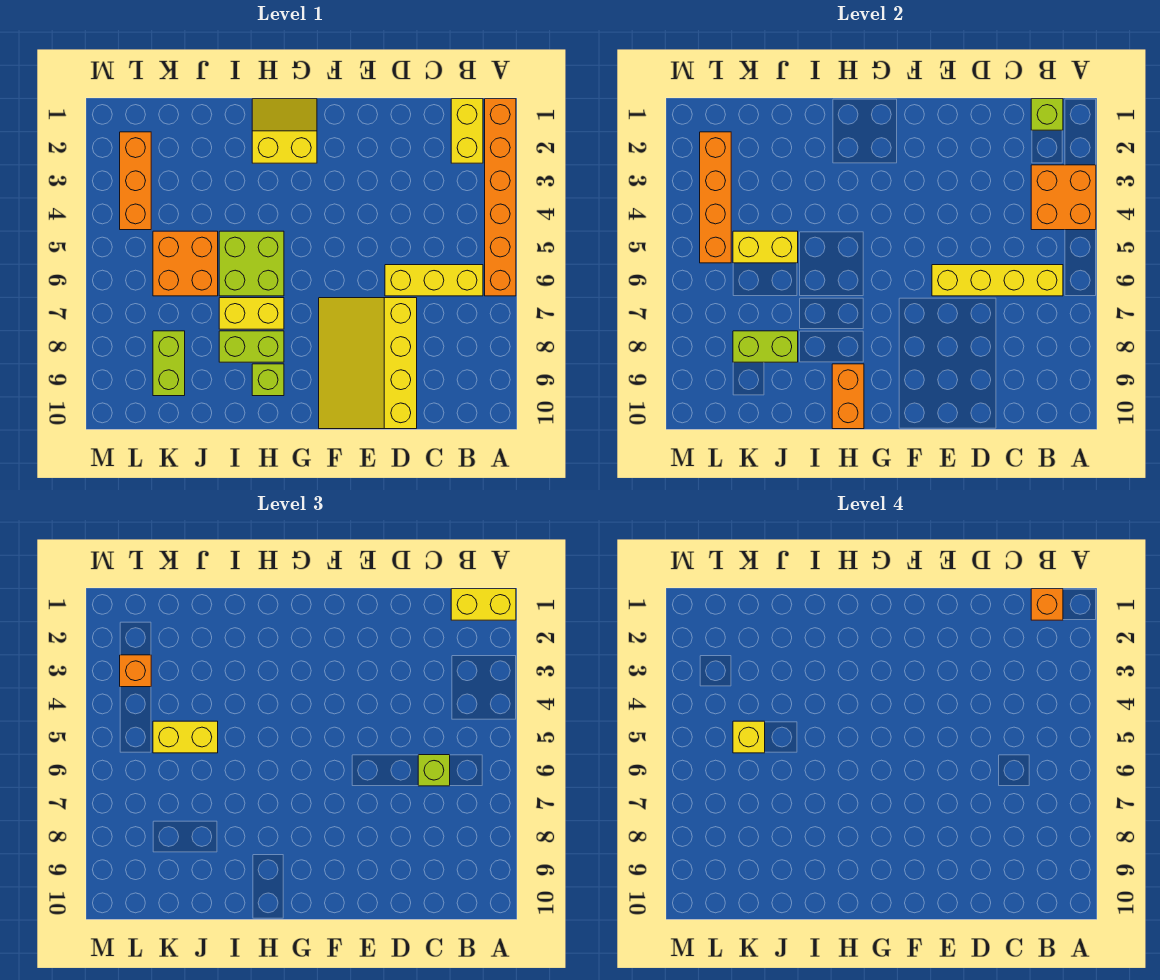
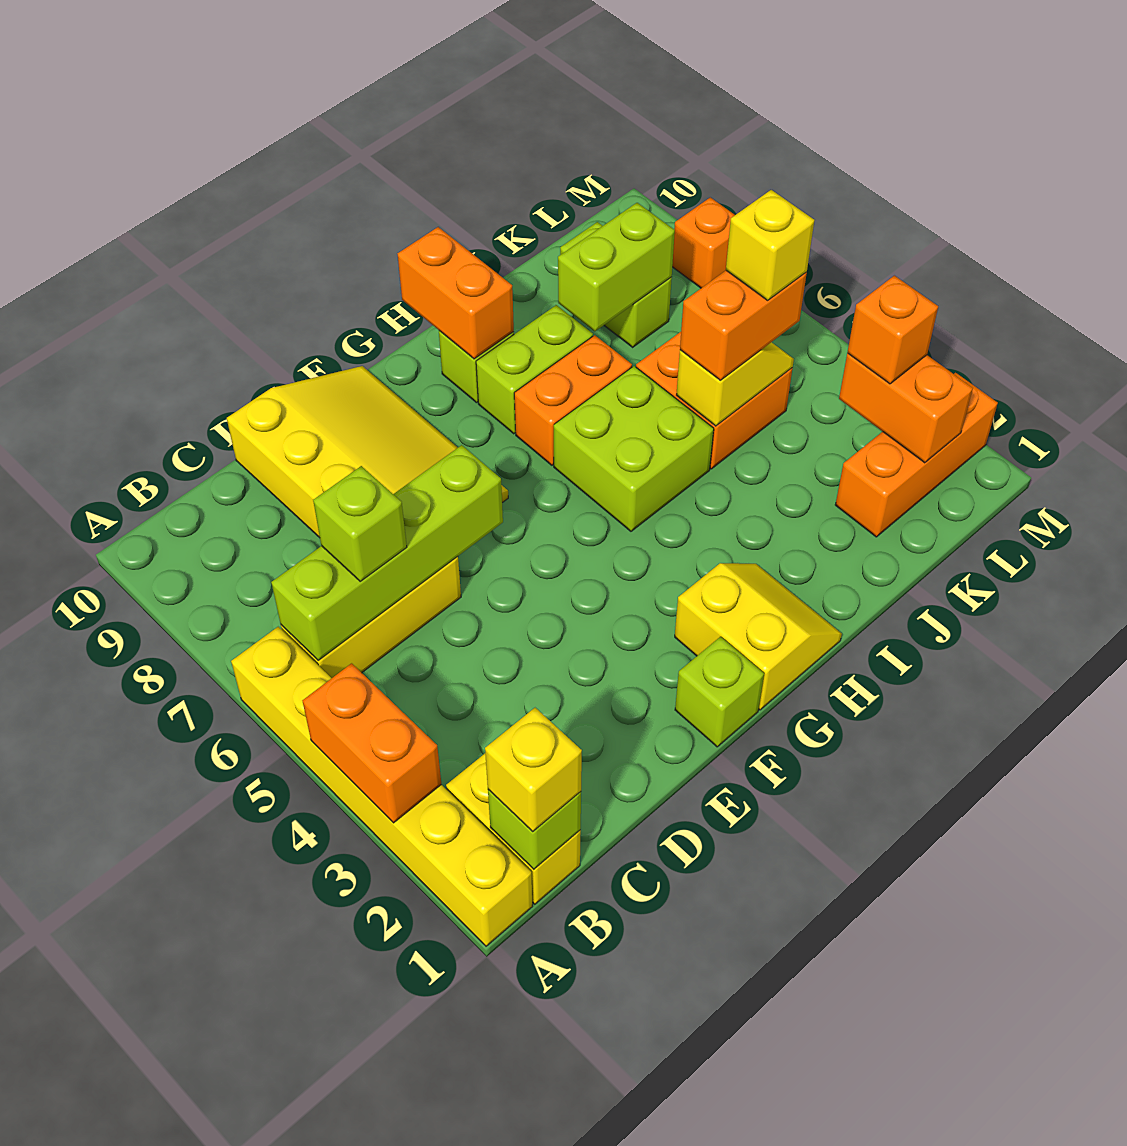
orange brick A1:A6 level 1 -> yellow brick A1:A6 level 1
yellow brick A1:B1 level 3 -> yellow brick B1 level 3
orange brick A3:B4 level 2 -> orange brick A3:A4 level 2
orange brick B1 level 4 -> orange brick M8 level 1
yellow brick B6:E6 level 2 -> lime brick B6:E6 level 2
none -> lime brick F1 level 1
yellow slope G1:H2 level 1 top 2 -> yellow slope G1:H2 level 1 top G
yellow brick H7:I7 level 1 -> orange brick H7:I7 level 1
yellow brick J5:K5 level 2 -> yellow slope J5:K5 level 2 top J
yellow brick J5:K5 level 3 -> orange brick J5:K5 level 3
orange brick L2:L4 level 1 -> orange brick K2:M2 level 1
orange brick L2:L5 level 2 -> orange brick L2:L3 level 2

